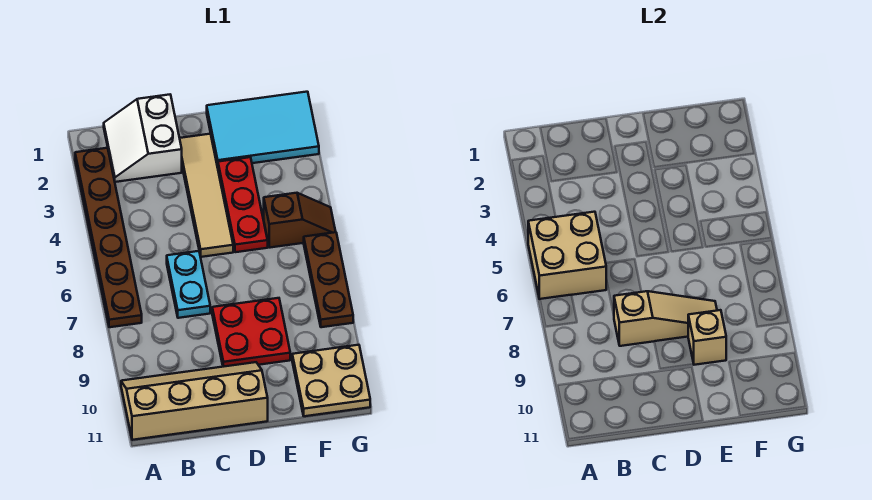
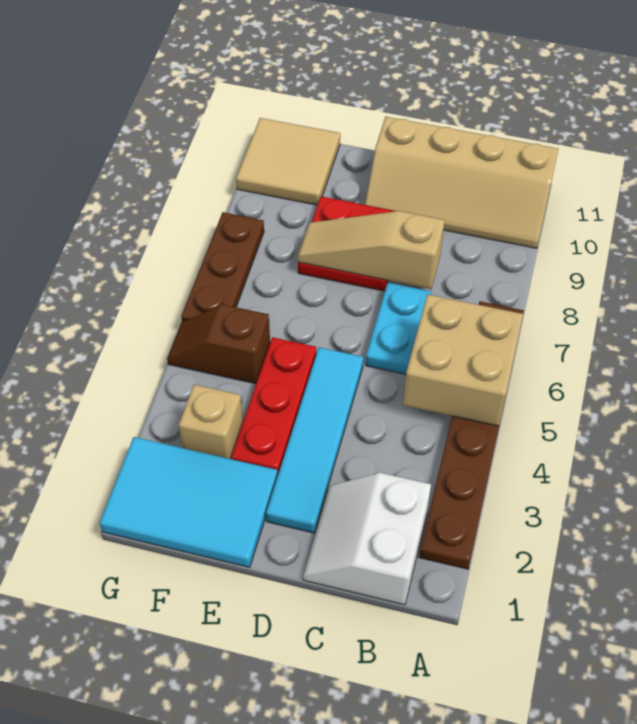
white slope B1:C2 level 1 top C -> white slope B1:C2 level 1 top B
tan tile D2:D5 level 1 -> cyan tile D2:D5 level 1
tan brick E9 level 2 -> tan brick F3 level 1
tan plate F10:G11 level 1 -> tan tile F10:G11 level 1

